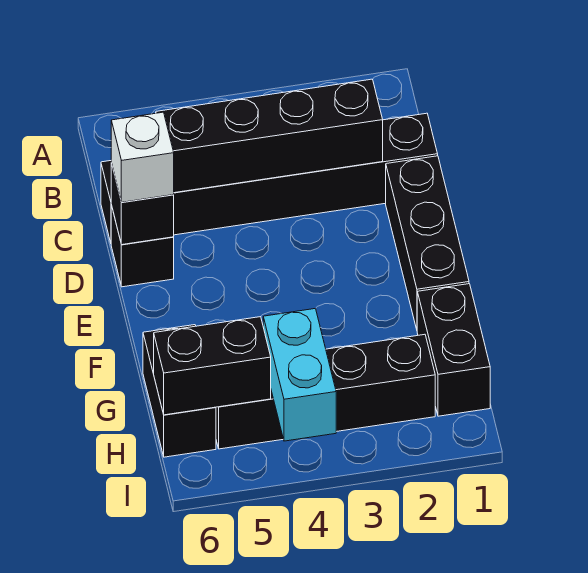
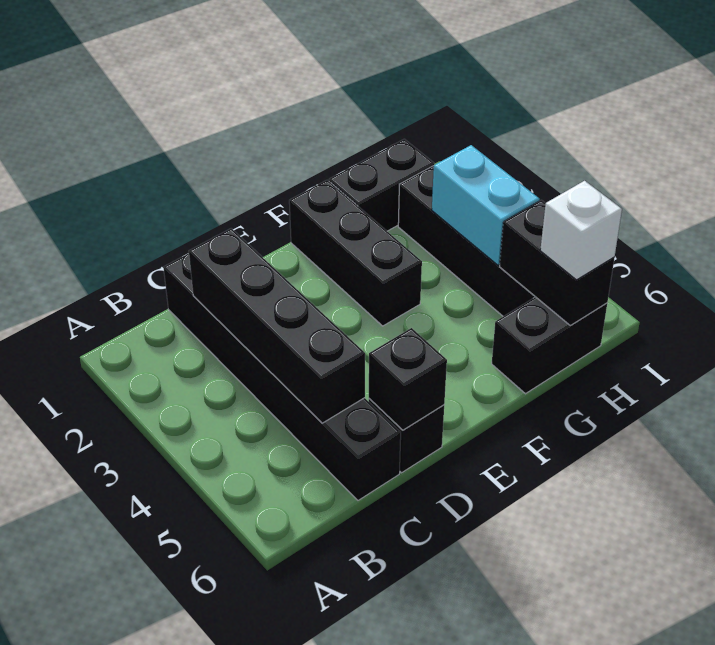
black brick D1:F1 level 1 -> black brick F1:F3 level 1
white brick D6 level 3 -> white brick H6 level 3
cyan brick H4:I4 level 2 -> cyan brick H3:H4 level 2

